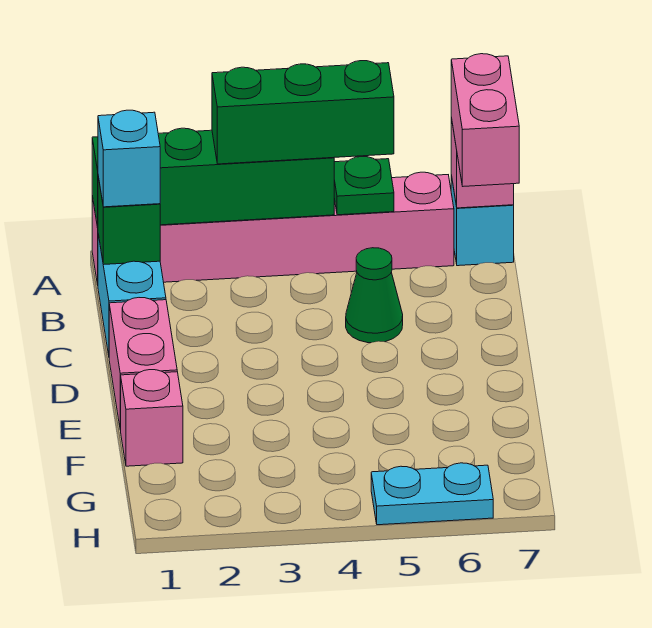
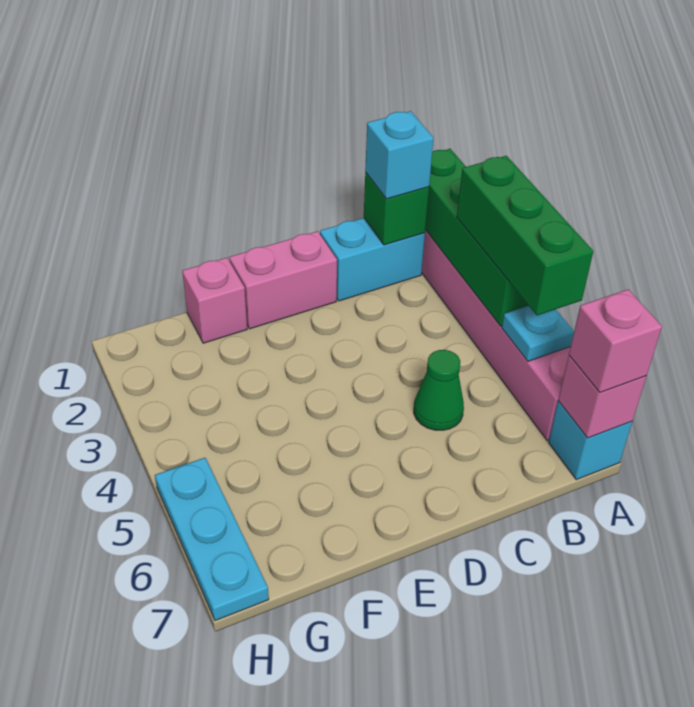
green plate A5 level 2 -> cyan plate A5 level 2
pink brick A7:B7 level 3 -> pink brick A7 level 3
cyan plate H5:H6 level 1 -> cyan plate H5:H7 level 1

